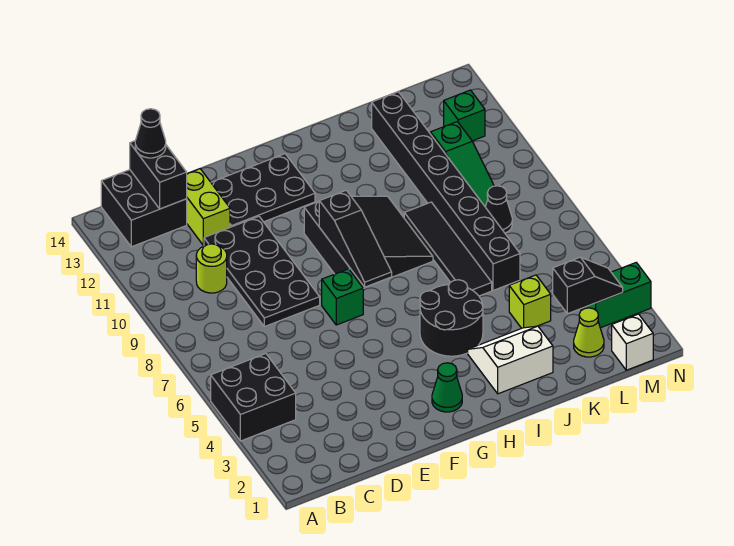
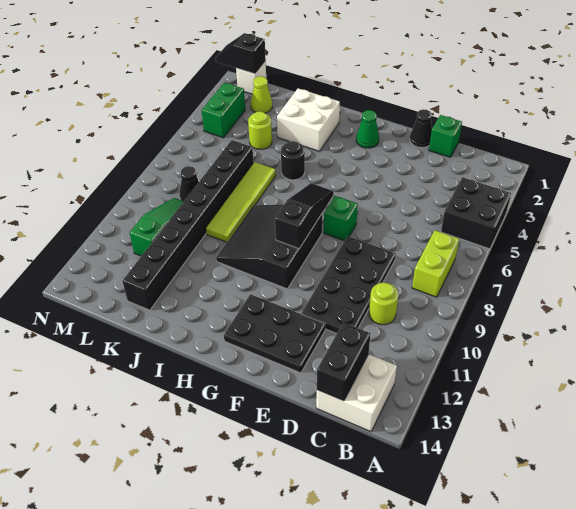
black brick B13:C14 level 1 -> white brick B13:C14 level 1
black cone C14 level 3 -> black cone E1 level 1
lime brick D12:D13 level 1 -> lime brick B7:B8 level 1
black round brick H4:I5 level 1 -> black round brick I5 level 1
white slope I2:J3 level 1 top 2 -> white brick I2:J3 level 1
black tile J6:J9 level 1 -> lime tile J6:J9 level 1
lime brick K4 level 1 -> lime round brick K4 level 1
black slope L3:M3 level 2 top L -> black slope M1:N1 level 2 top M
green brick M3:N3 level 1 -> green brick M3:M4 level 1
green brick M12 level 1 -> green brick D1 level 1

